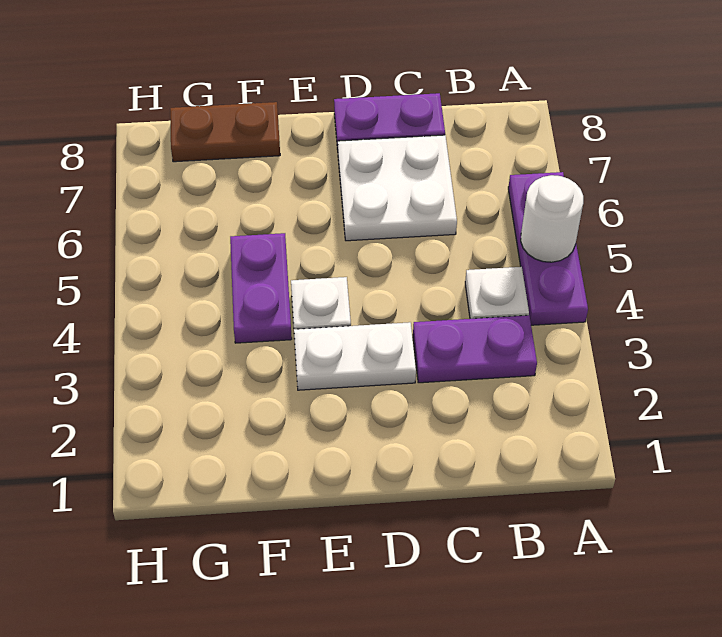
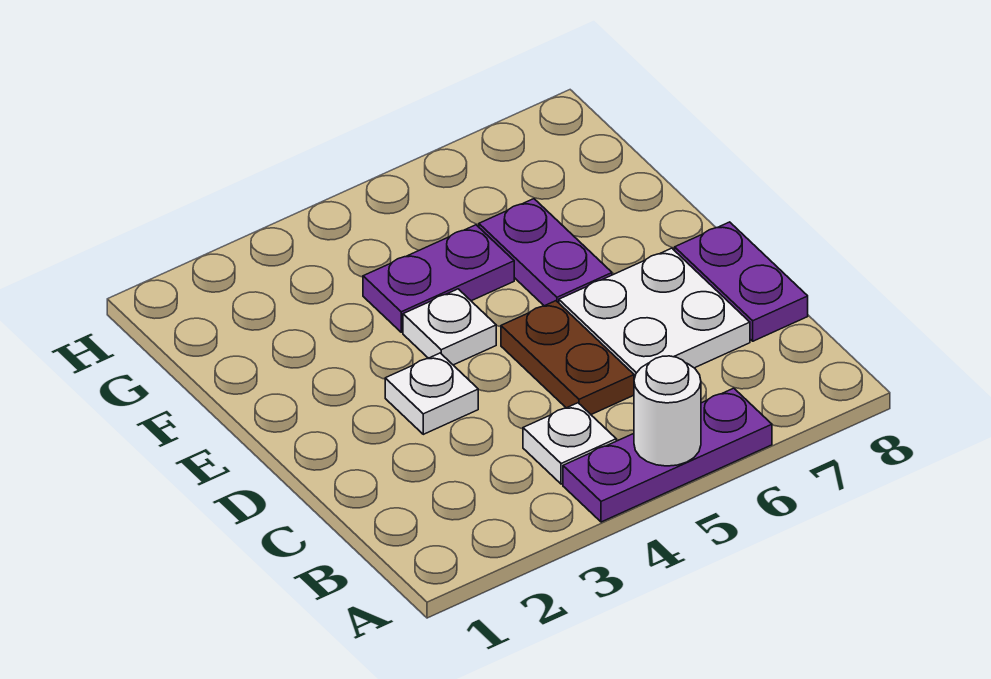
purple plate B3:C3 level 1 -> purple plate E6:F6 level 1
white plate D3:E3 level 1 -> white plate D3 level 1
brown plate F8:G8 level 1 -> brown plate C5:D5 level 1

